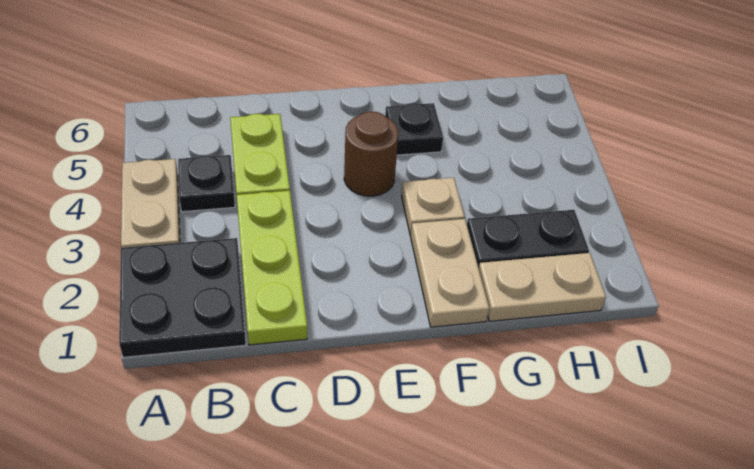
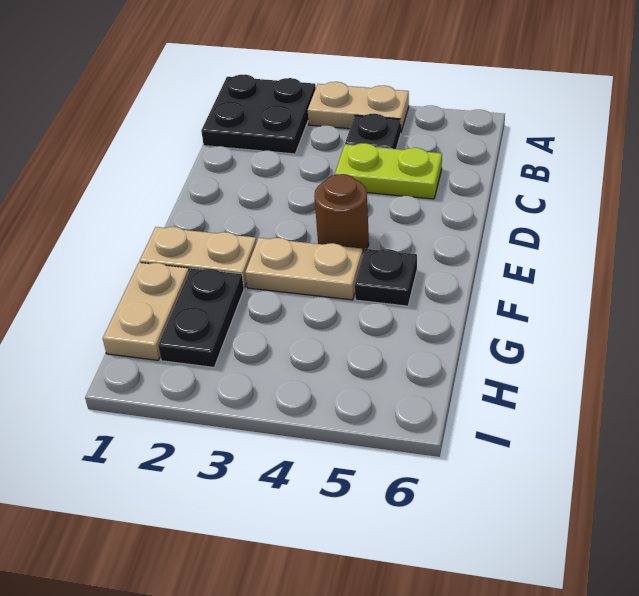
lime plate C1:C3 level 1 -> none
tan plate F3 level 1 -> tan plate F3:F4 level 1

